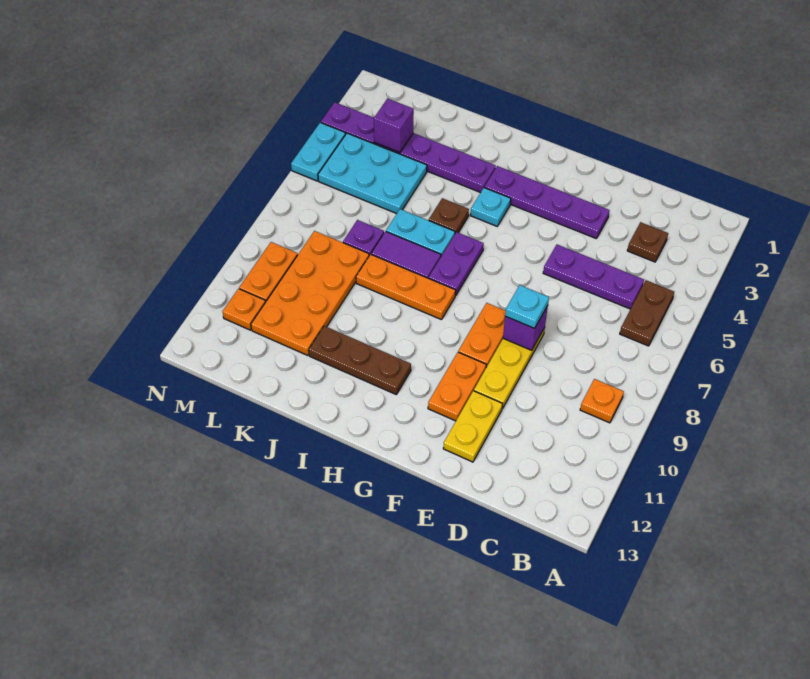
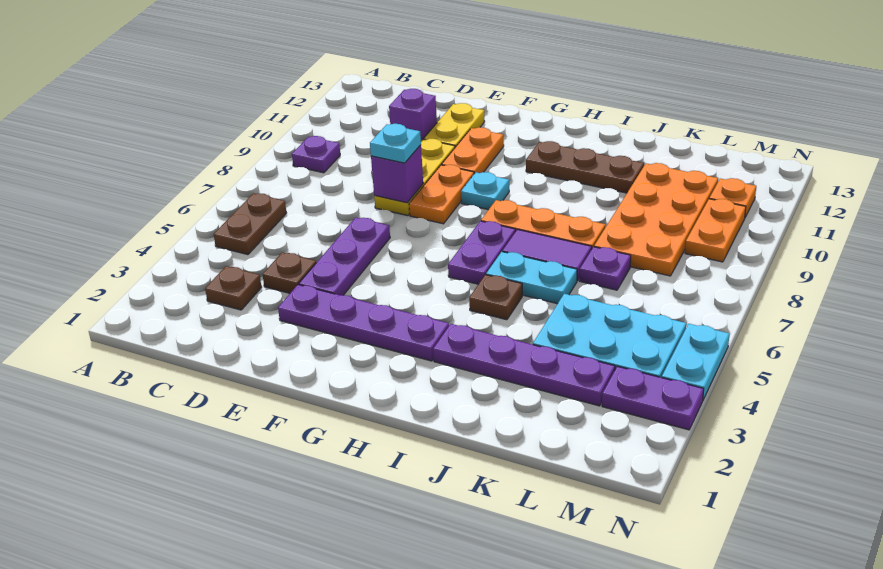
orange plate B9 level 1 -> purple plate B9 level 1
purple plate C5:E5 level 1 -> purple plate E4:E6 level 1
none -> brown plate D4 level 1
cyan plate H4 level 1 -> cyan plate G9 level 1
purple brick L3 level 2 -> purple brick D11 level 1

